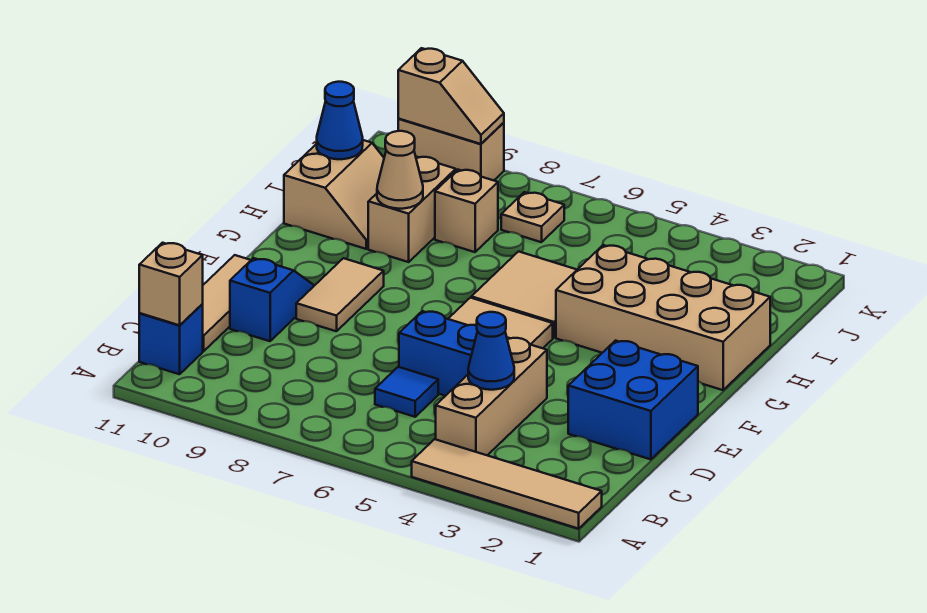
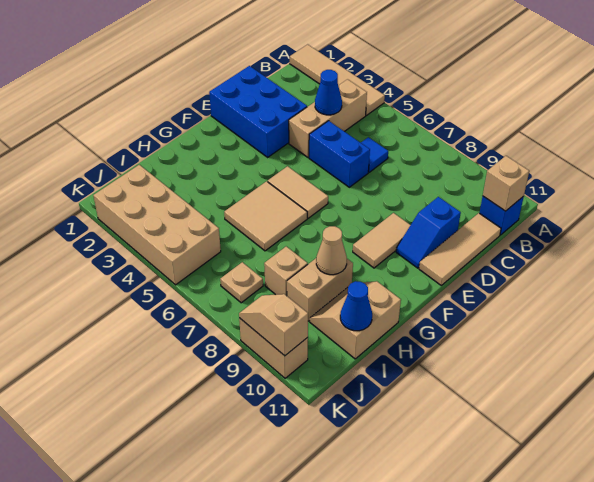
blue brick D1:E2 level 1 -> blue brick D1:E3 level 1
tan brick G1:H4 level 1 -> tan brick J2:K5 level 1

